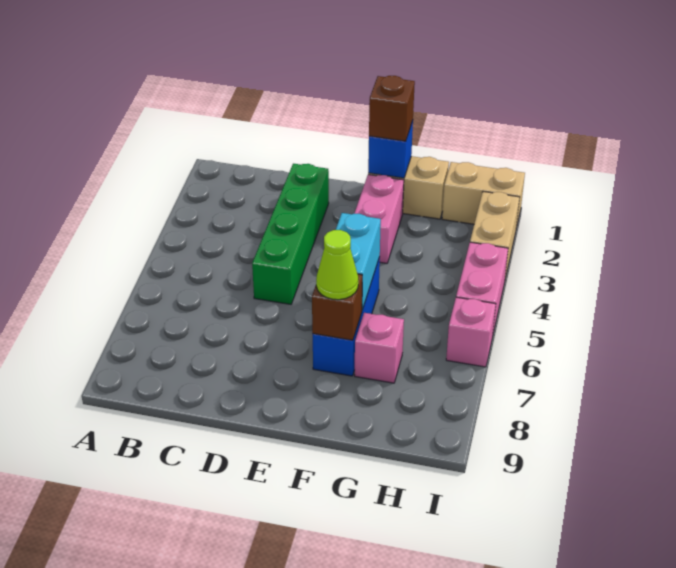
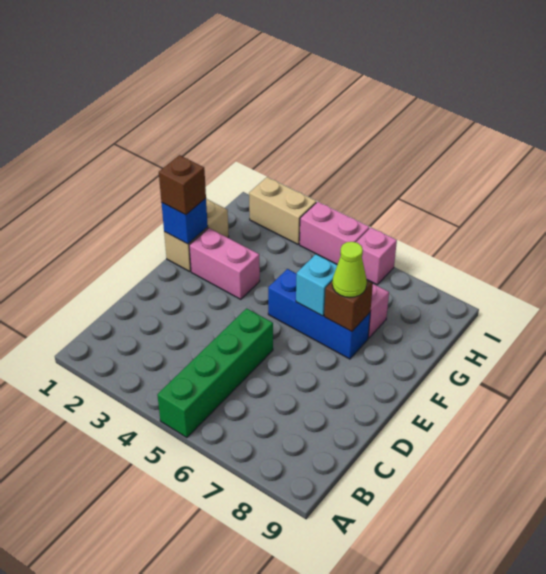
green brick D2:D5 level 1 -> green brick A5:D5 level 1
cyan brick F5:F6 level 2 -> cyan brick F6 level 2
tan brick H1:I1 level 1 -> none

